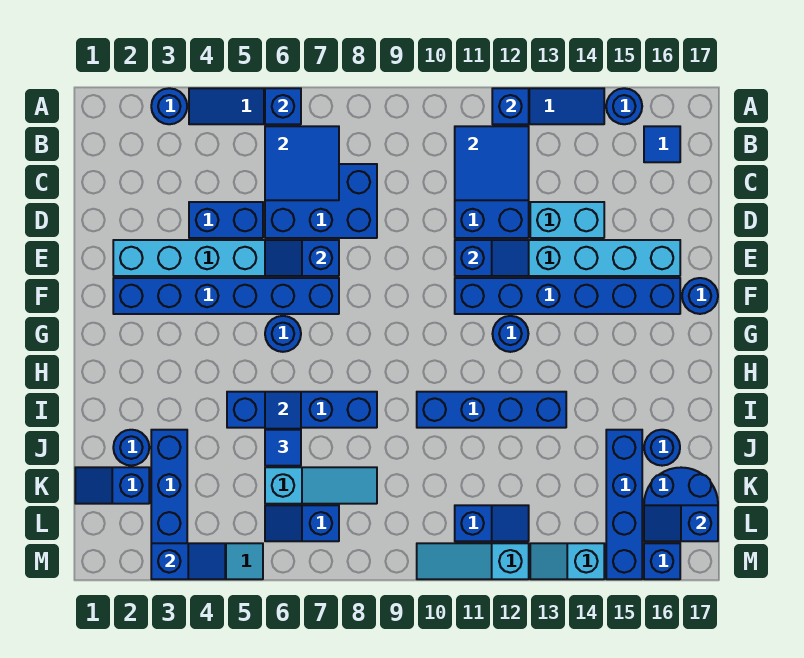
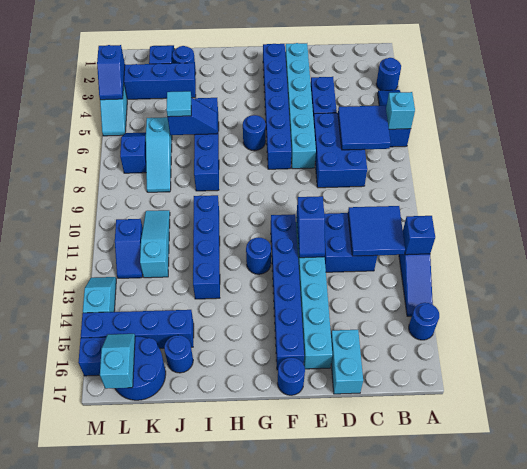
blue brick A6 level 2 -> cyan brick A6 level 2
blue tile B16 level 1 -> none
cyan brick D13:D14 level 1 -> cyan brick D16:D17 level 1
blue slope E6:E7 level 2 top 7 -> none
blue tile J6 level 3 -> cyan tile J6 level 3
blue slope L16:L17 level 2 top 17 -> cyan slope L16:L17 level 2 top 17
cyan slope M10:M12 level 1 top 12 -> cyan slope K10:K12 level 1 top 12

